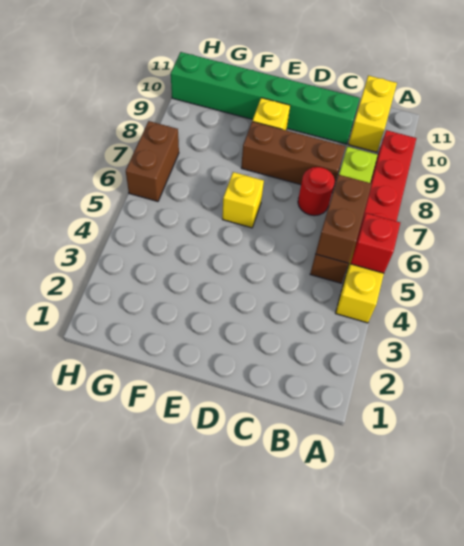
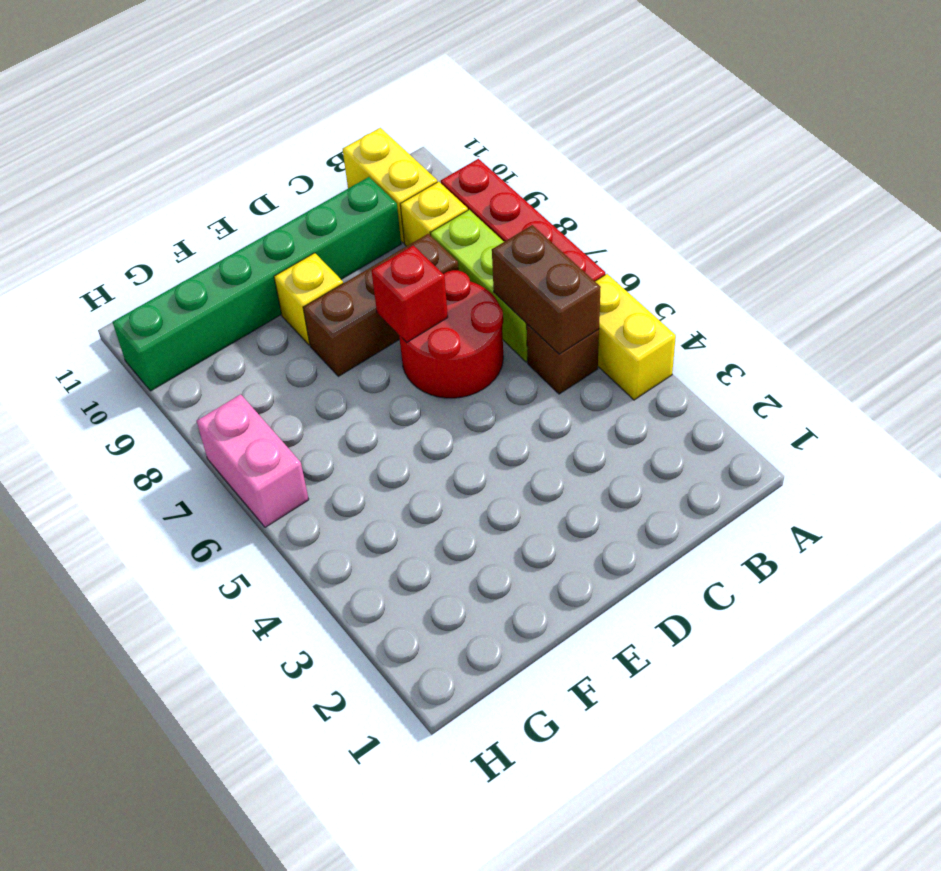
red brick A5 level 2 -> red brick D7 level 2
red round brick C7 level 1 -> red round brick C6:D7 level 1
yellow brick E6 level 1 -> yellow brick B9 level 1
brown brick H6:H7 level 1 -> pink brick H6:H7 level 1

